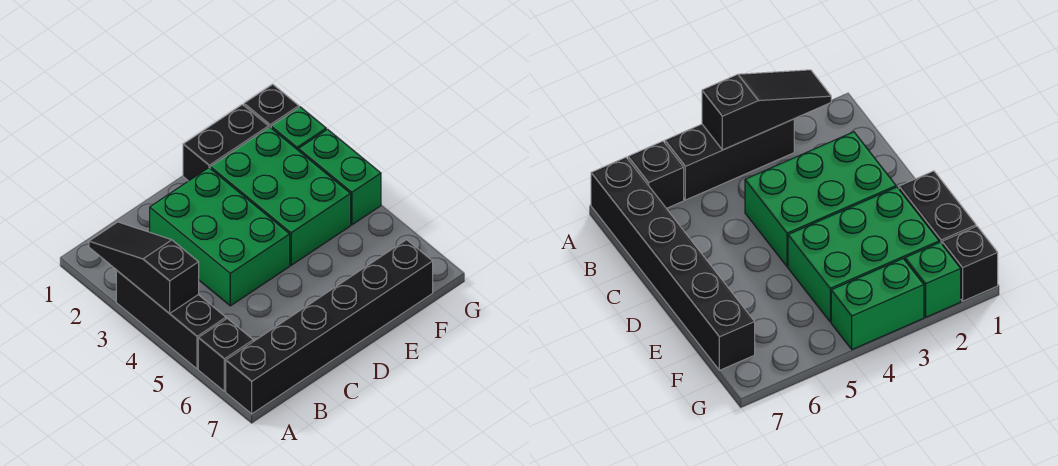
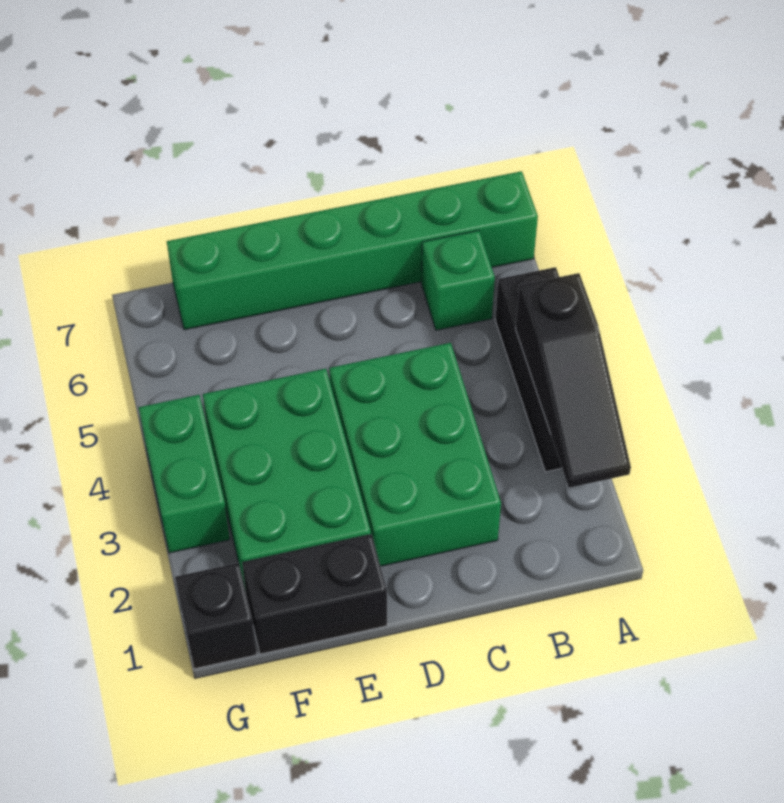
black brick A6 level 1 -> none
black brick A7:F7 level 1 -> green brick A7:F7 level 1
green brick G2 level 1 -> green brick B6 level 1

